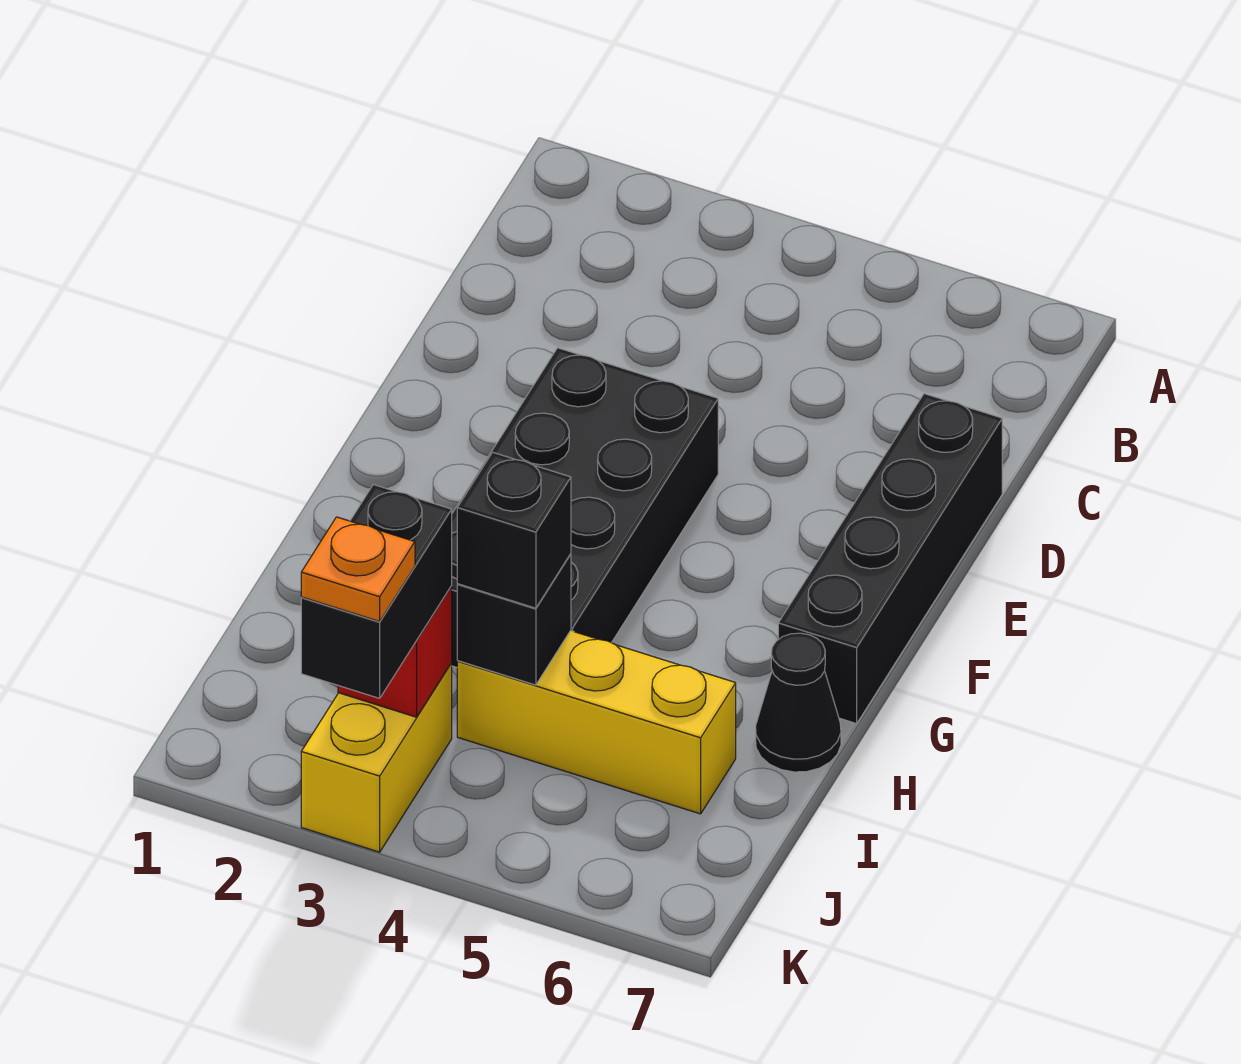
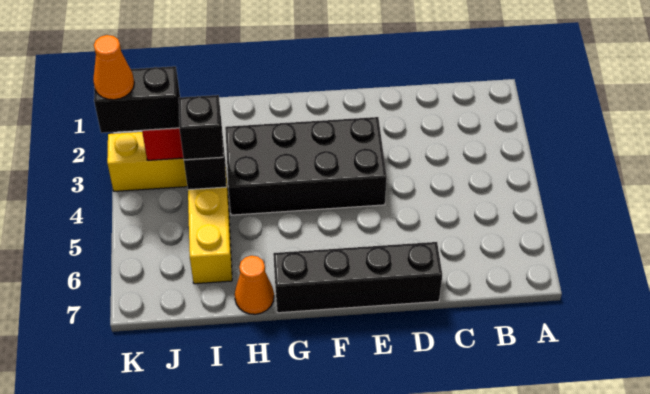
black cone H7 level 1 -> orange cone H7 level 1
orange plate K3 level 4 -> orange cone K3 level 4

